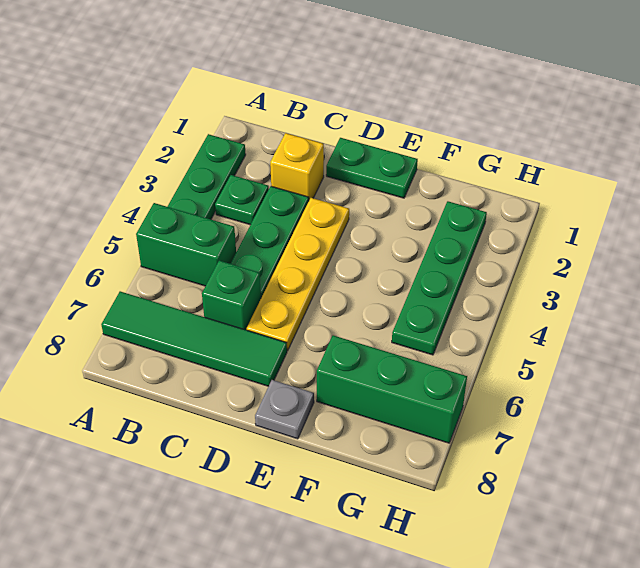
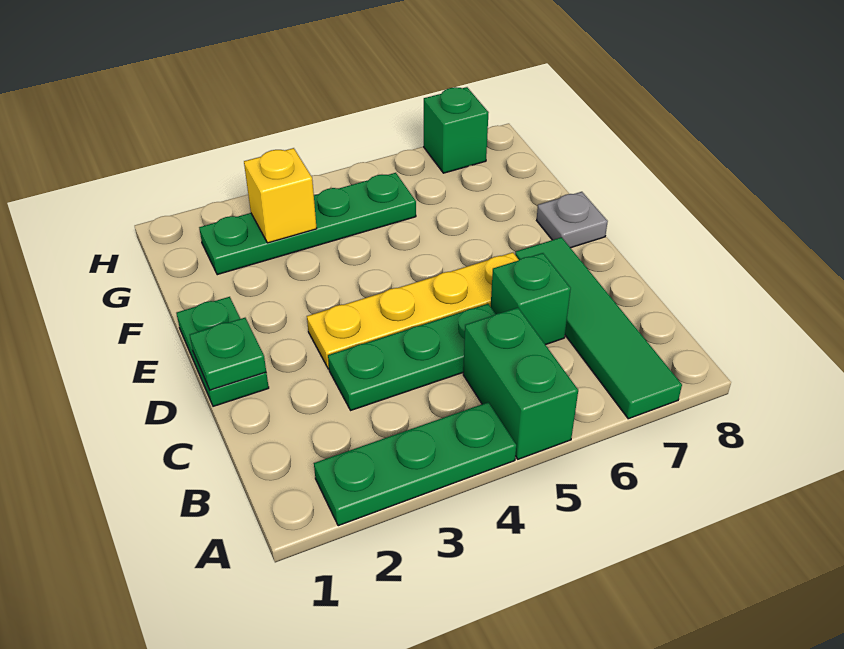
green plate B3 level 1 -> green plate D1 level 2
yellow brick C2 level 1 -> yellow brick G3 level 2
green brick F7:H7 level 1 -> green brick H7 level 1

